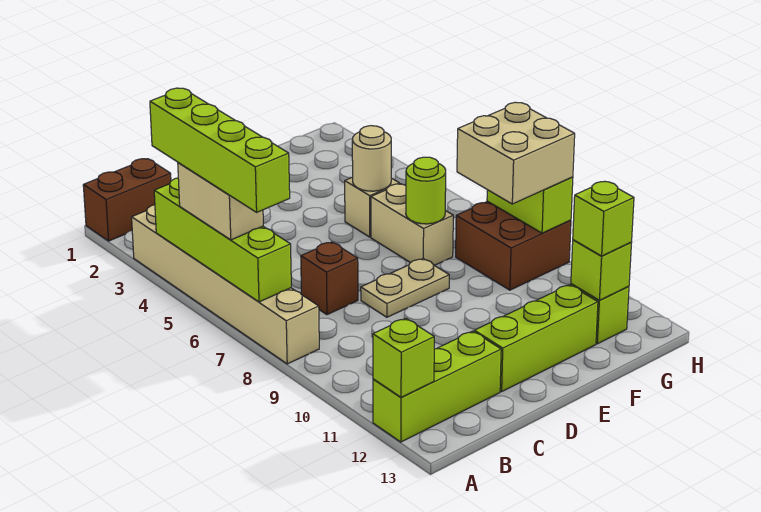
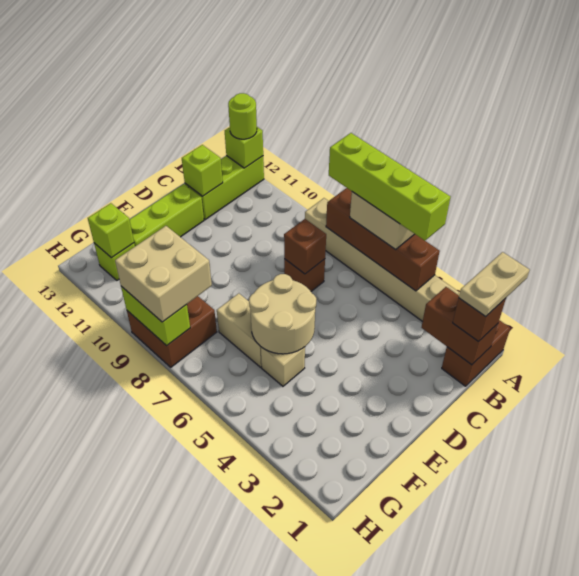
lime brick A4:A7 level 2 -> brown brick A4:A7 level 2
none -> brown brick B1:B2 level 2
none -> brown brick B1 level 3
none -> brown brick C7 level 2
tan plate D8:E8 level 1 -> tan plate A1:B1 level 4
tan round brick F5 level 2 -> tan round brick E5:F6 level 2
lime round brick F7 level 2 -> lime round brick A12 level 3
lime brick G12 level 3 -> lime brick C12 level 2

